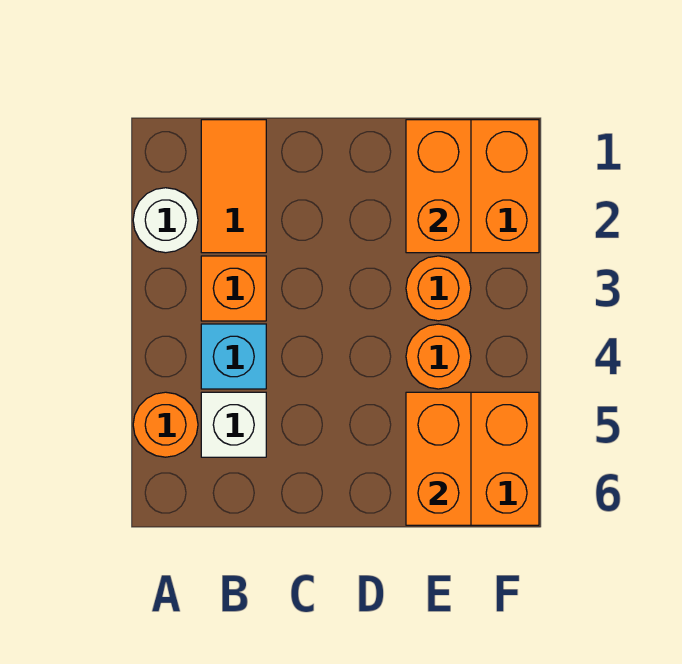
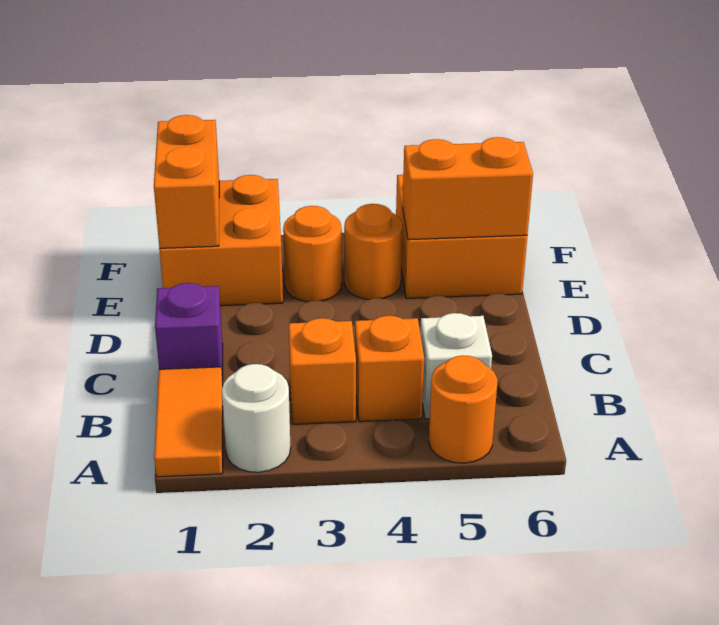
orange tile B1:B2 level 1 -> orange tile A1:B1 level 1
cyan brick B4 level 1 -> orange brick B4 level 1
none -> purple brick C1 level 1
orange brick E1:E2 level 2 -> orange brick E1:F1 level 2

